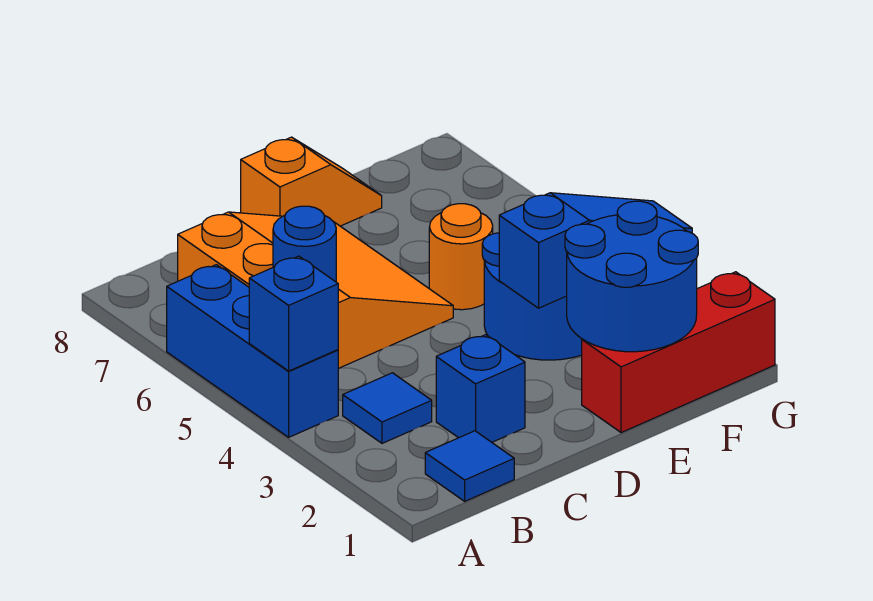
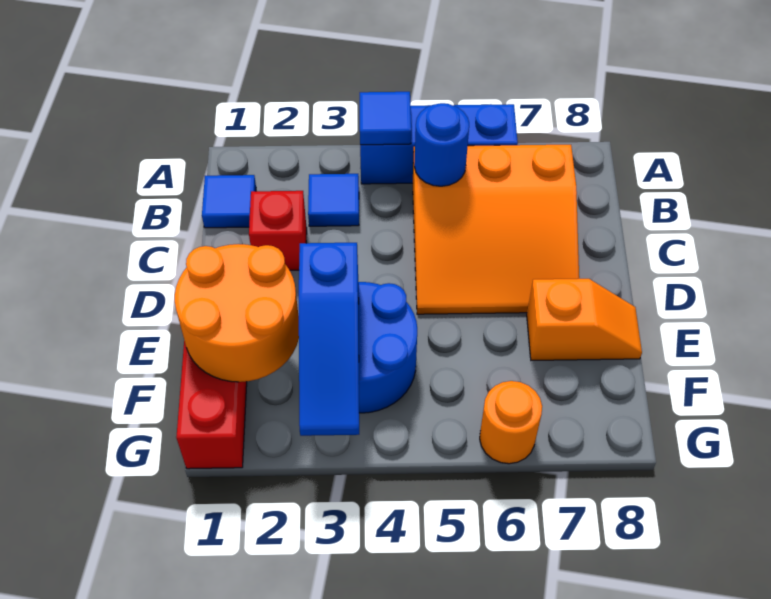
blue brick A4 level 2 -> blue tile A4 level 2
blue brick C2 level 1 -> red brick C2 level 1
orange slope D8:E8 level 1 top D -> orange slope E7:E8 level 1 top 7
blue round brick E1:F2 level 2 -> orange round brick E1:F2 level 2
orange round brick E5 level 1 -> orange round brick G6 level 1

